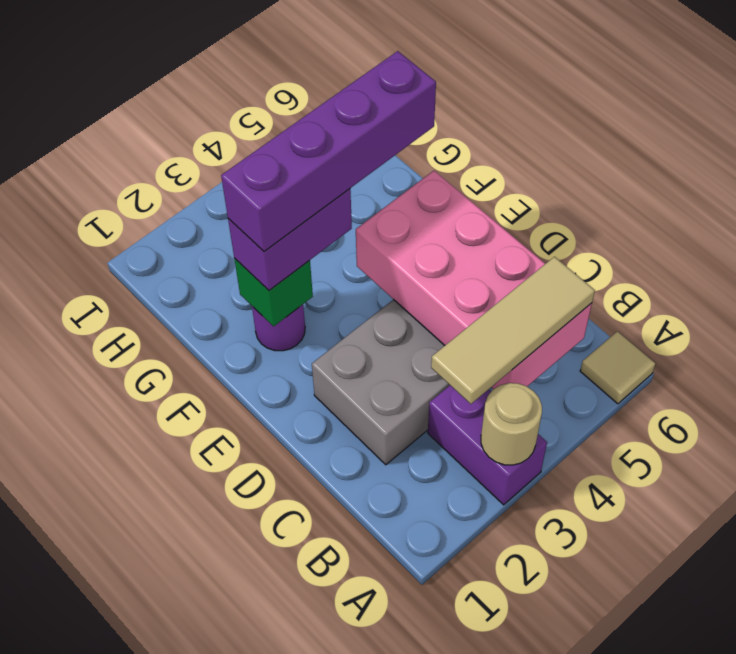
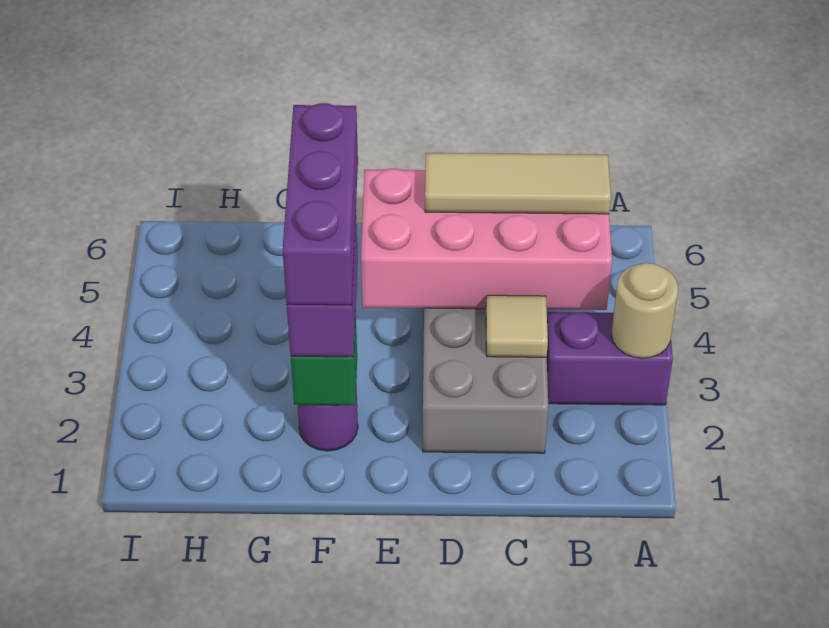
tan tile A6 level 1 -> tan tile C3 level 2
tan tile B3:B5 level 3 -> tan tile B5:D5 level 3
purple brick F2:F5 level 4 -> purple brick F2:F4 level 4

